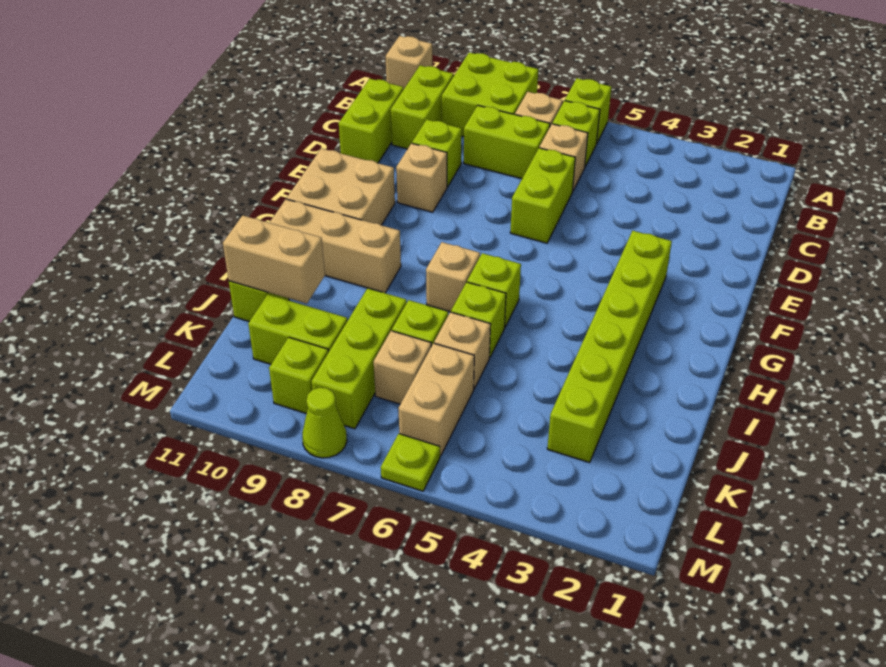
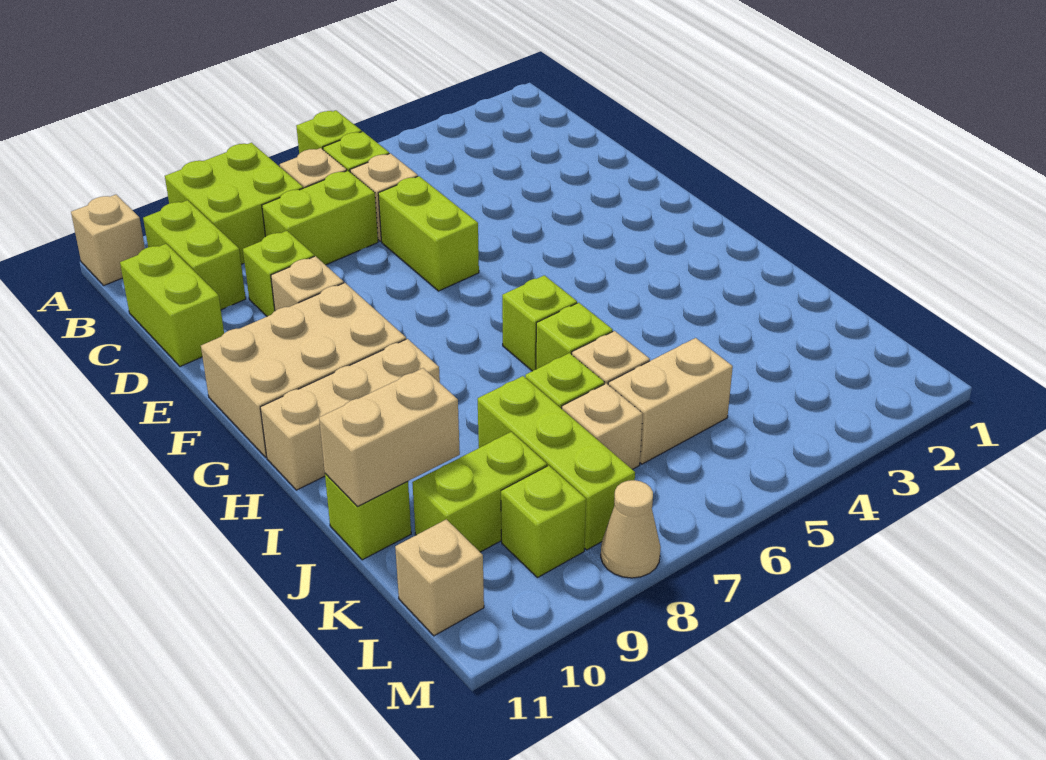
lime brick F3:K3 level 1 -> none
tan brick F10:G11 level 1 -> tan brick F9:G11 level 1
tan brick H7 level 1 -> tan brick L11 level 1
tan brick K6:L6 level 1 -> tan brick K5:K6 level 1
lime plate M6 level 1 -> none
lime cone M8 level 1 -> tan cone M8 level 1

